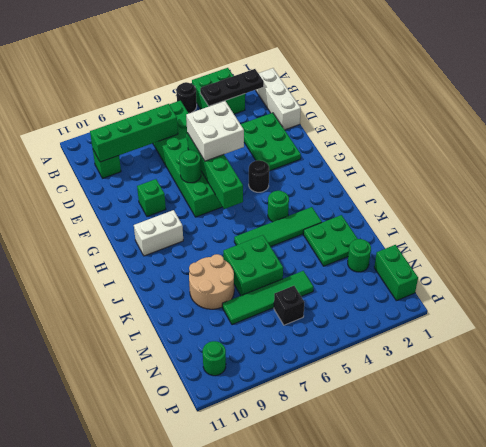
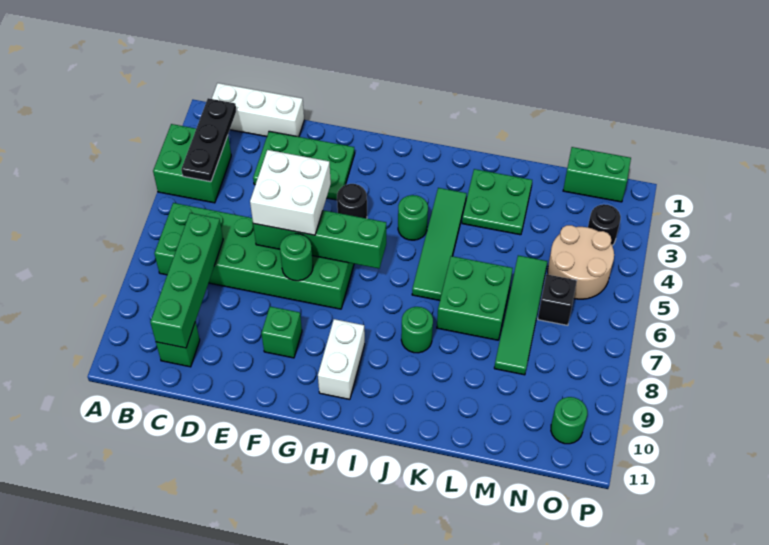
black round brick A5 level 1 -> black round brick O3 level 1
tan round brick K8:L9 level 1 -> tan round brick N4:O5 level 1
green round brick M2 level 1 -> green round brick J8 level 1

